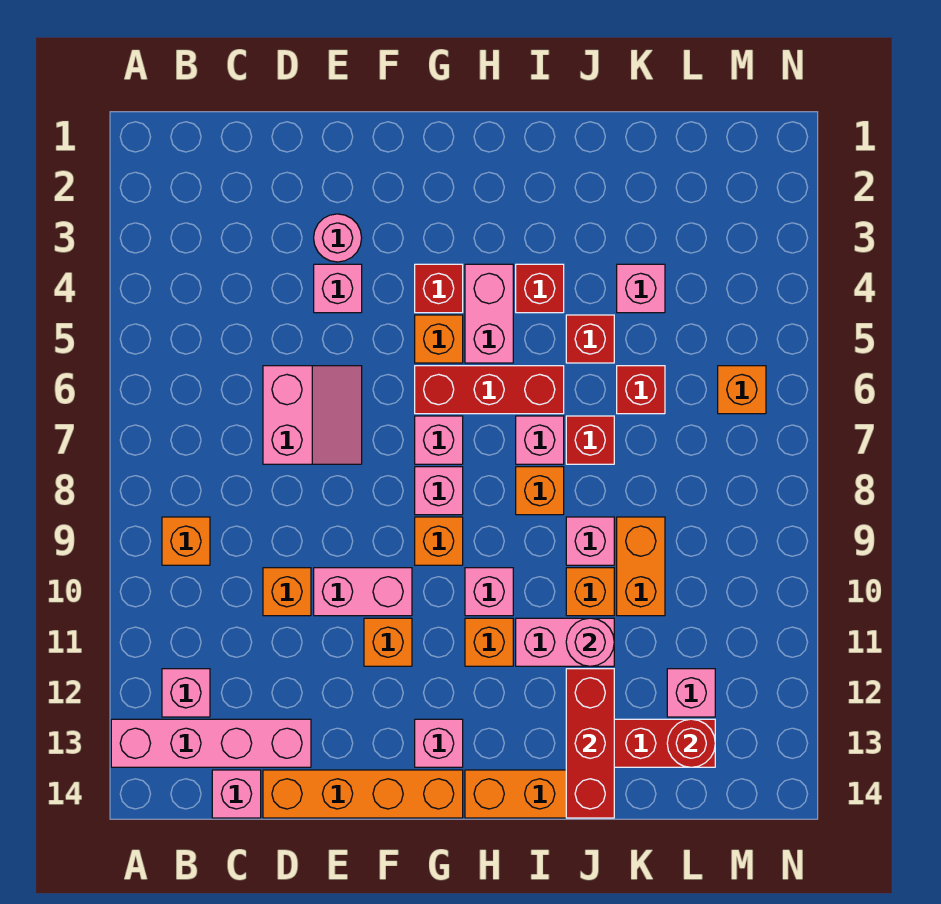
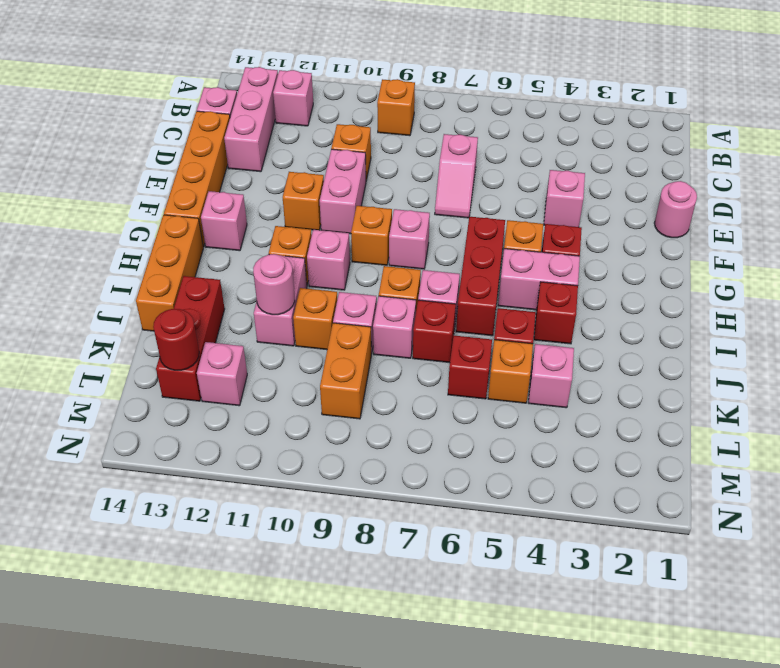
pink brick A13:D13 level 1 -> pink brick B13:D13 level 1
pink slope D6:E7 level 1 top D -> pink slope D7:E7 level 1 top D
pink round brick E3 level 1 -> pink round brick E1 level 1
pink brick G7 level 1 -> pink brick J8 level 1
red brick J12:J14 level 2 -> none
orange brick K9:K10 level 1 -> orange brick K9:L9 level 1
orange brick M6 level 1 -> orange brick K5 level 1

